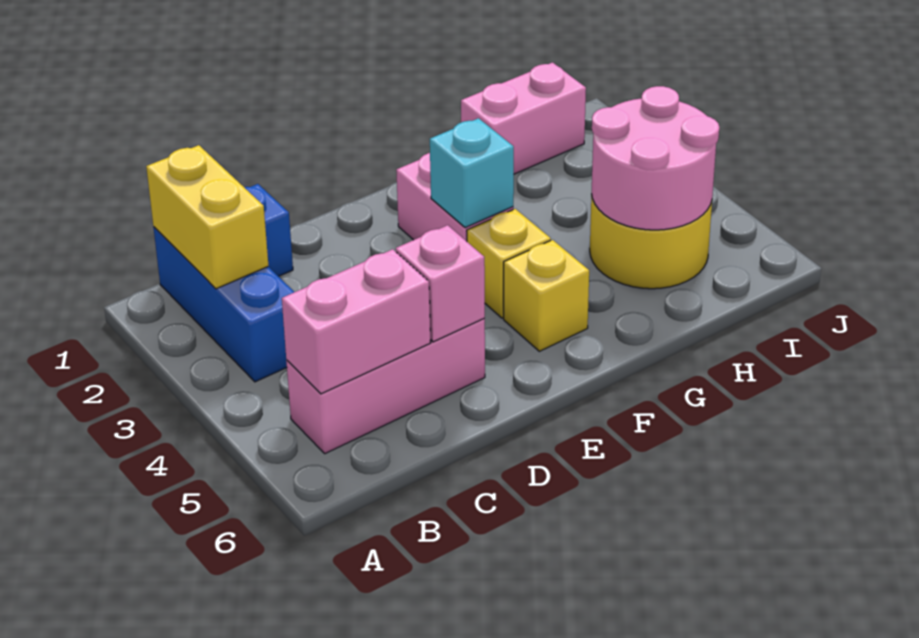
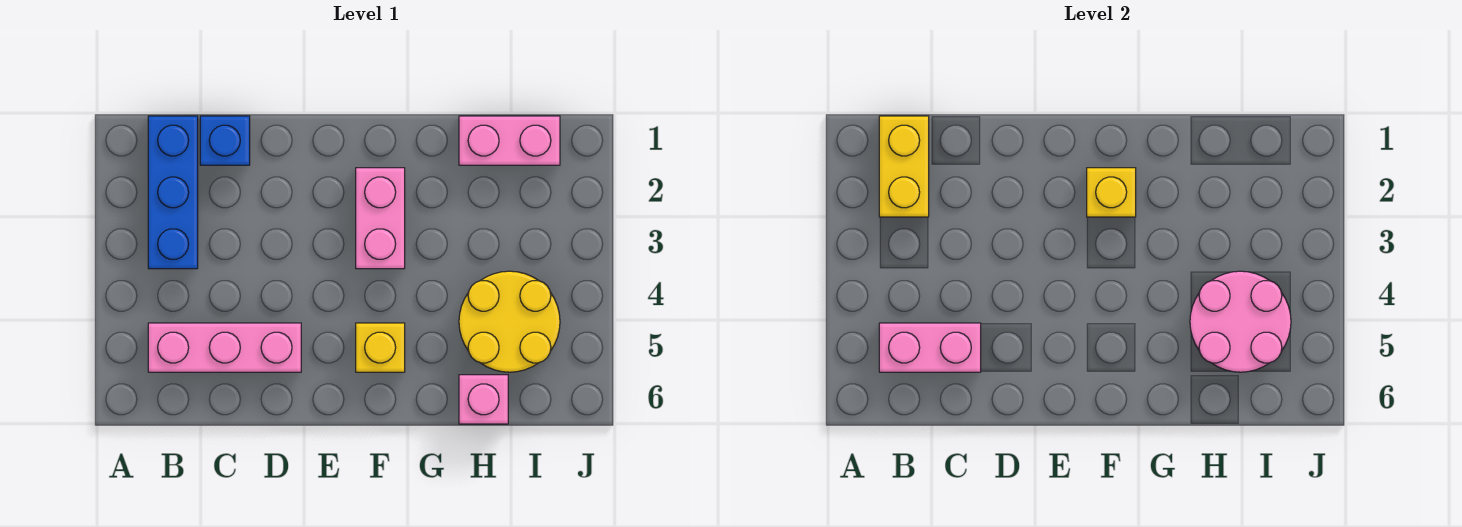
pink brick D5 level 2 -> pink brick H6 level 1
cyan brick F3 level 2 -> none
yellow brick F4 level 1 -> yellow brick F2 level 2

